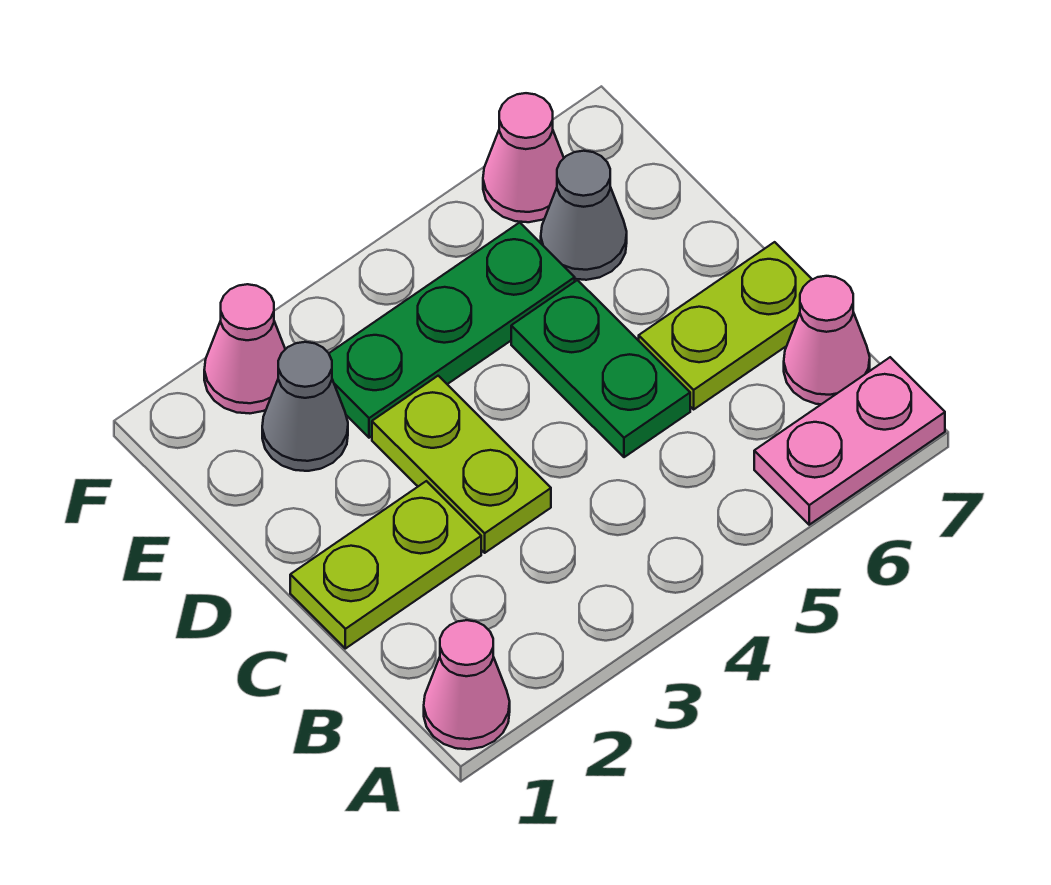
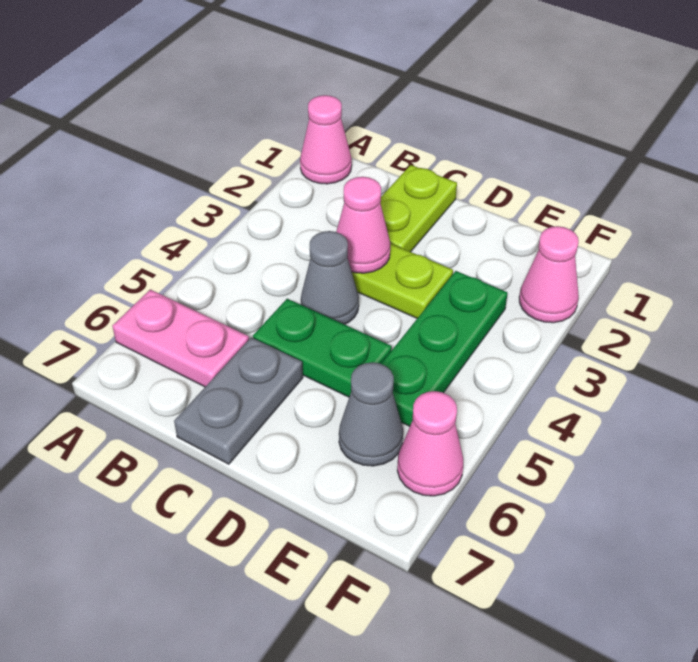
pink plate A6:A7 level 1 -> pink plate A6:B6 level 1
pink cone B7 level 1 -> pink cone C3 level 2
lime plate C6:C7 level 1 -> grey plate C6:C7 level 1
grey cone E2 level 1 -> grey cone C4 level 1

